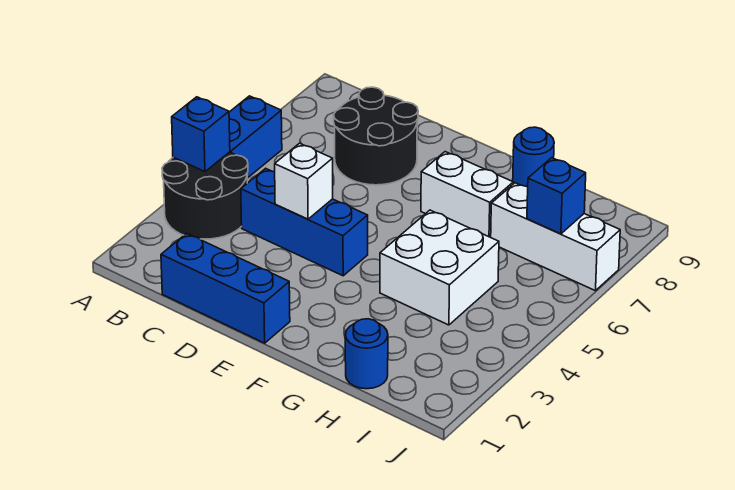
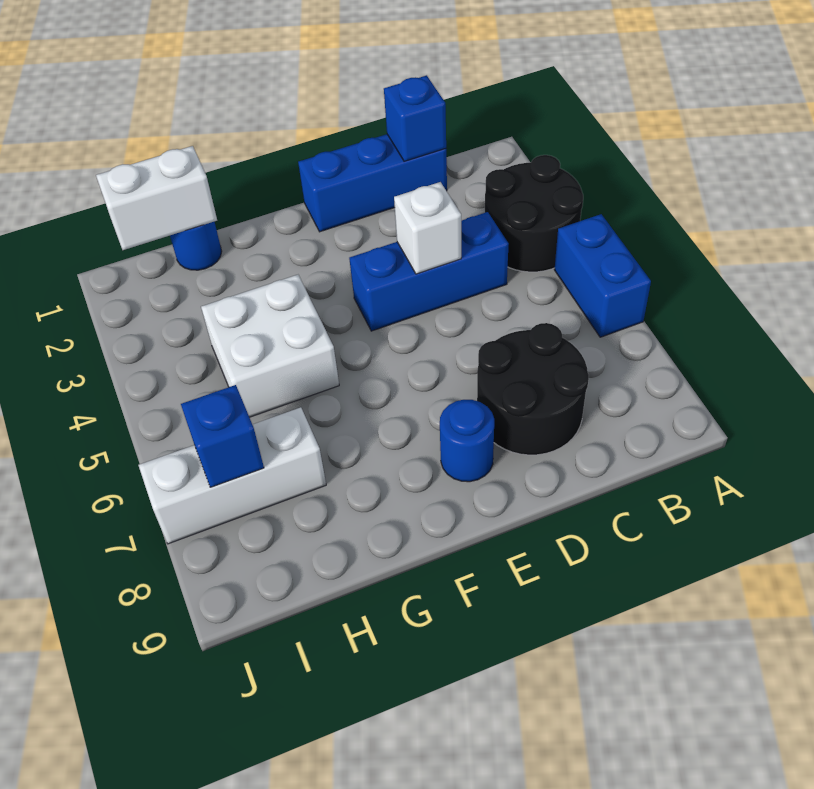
blue brick A4 level 2 -> blue brick C1 level 2
white brick F7:G7 level 1 -> white brick H1:I1 level 2
blue round brick G9 level 1 -> blue round brick E8 level 1

